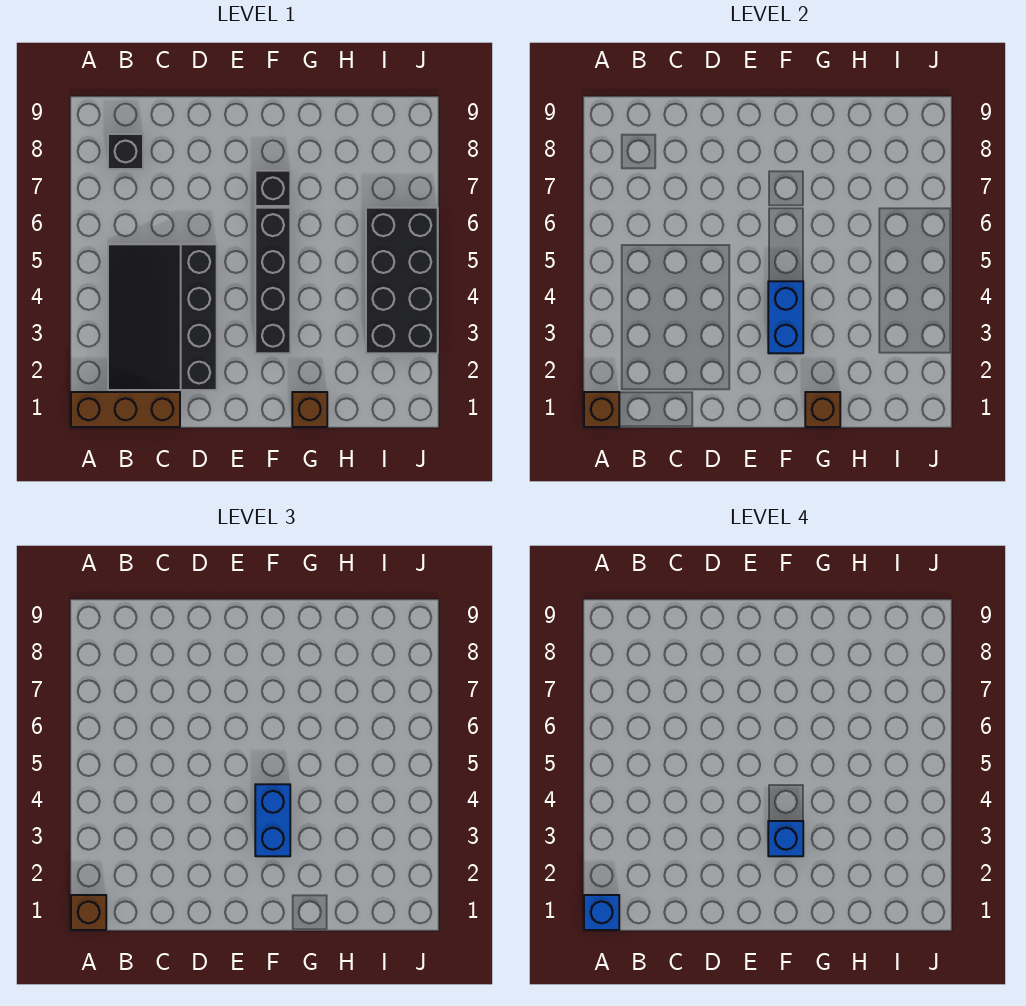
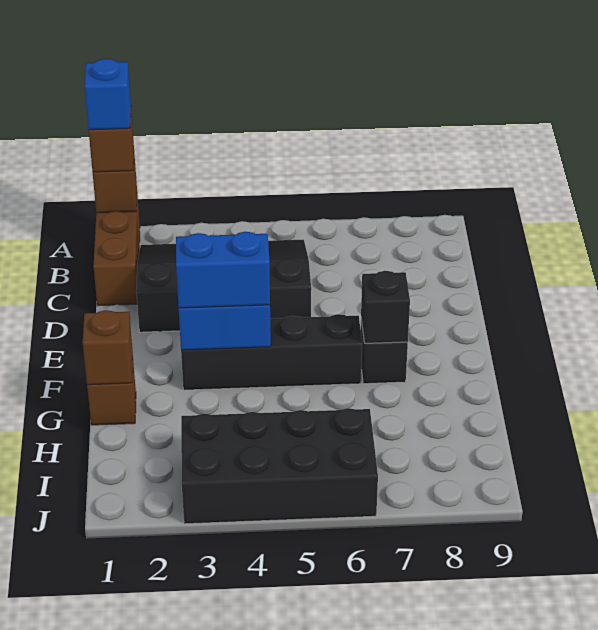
black brick B8 level 1 -> black brick F7 level 2
blue brick F3 level 4 -> none

